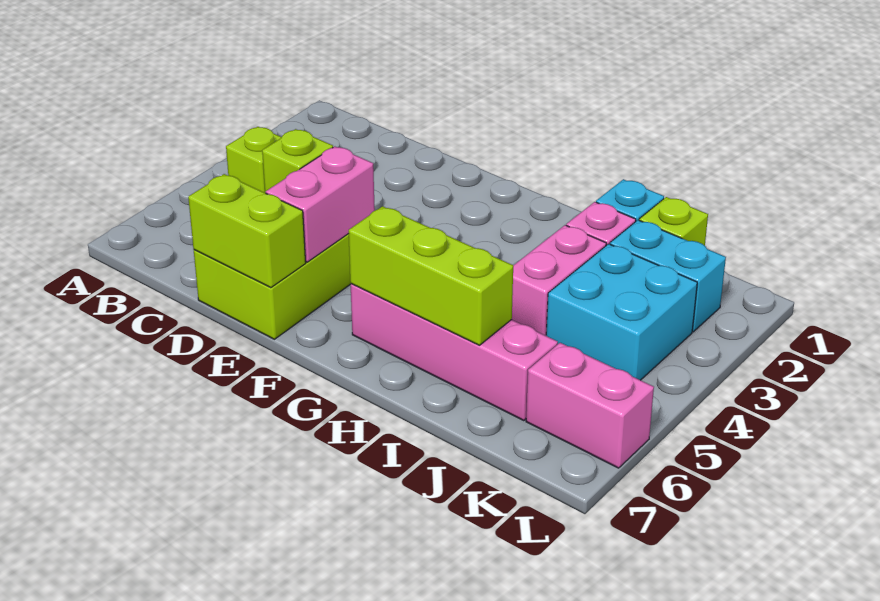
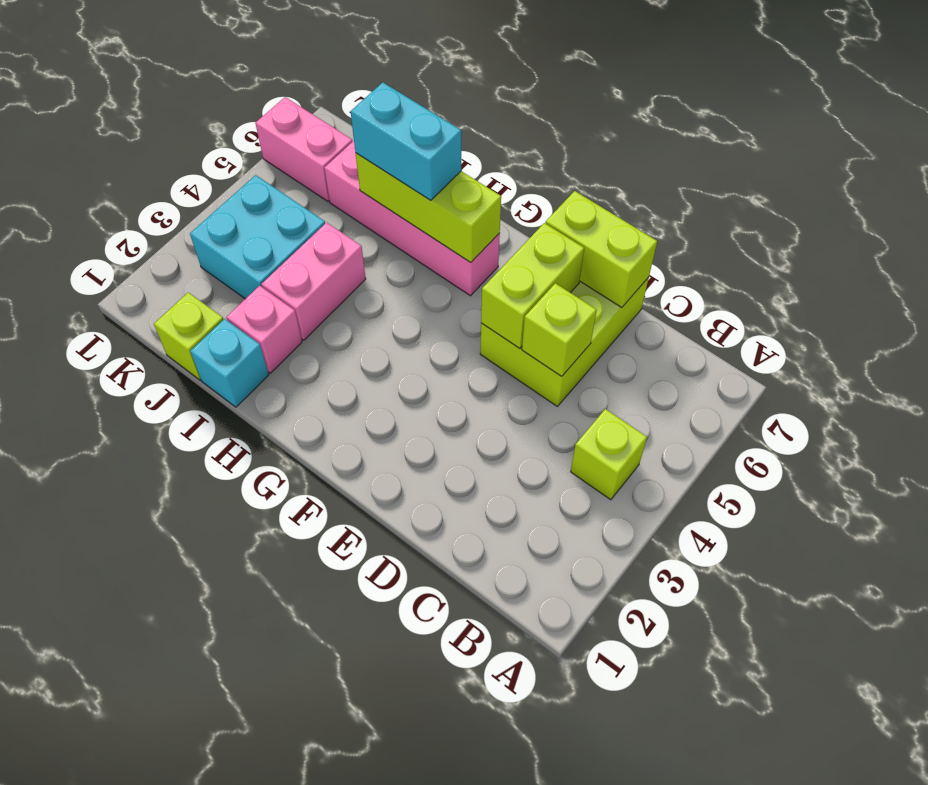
pink brick E5:E6 level 2 -> lime brick E5:E6 level 2
cyan brick J2:K2 level 1 -> cyan brick H6:I6 level 3

